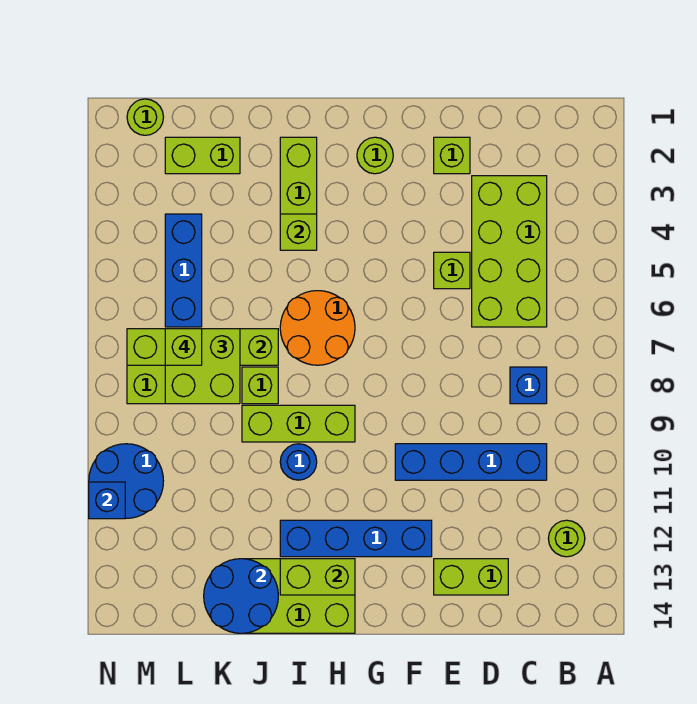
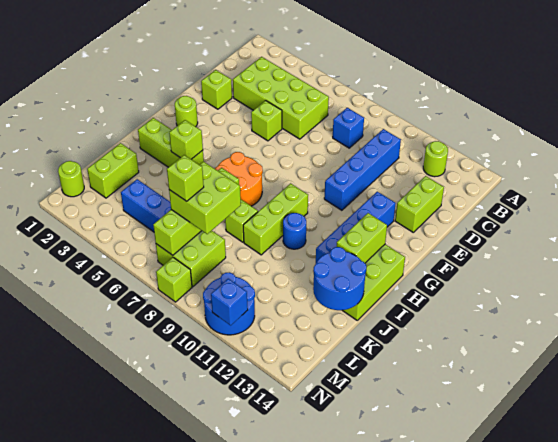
none -> lime brick N8 level 1

